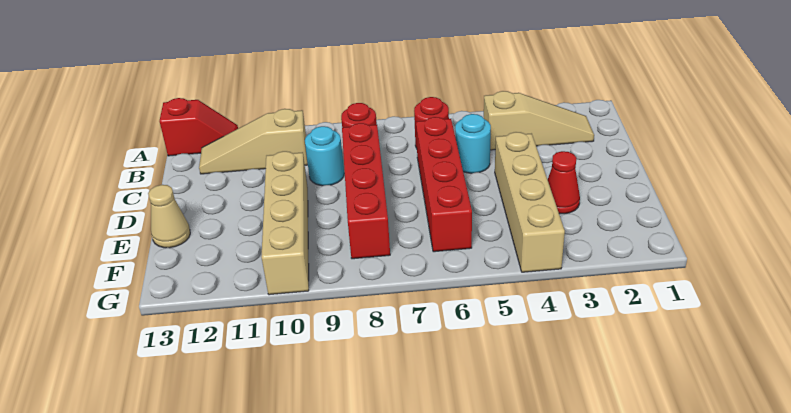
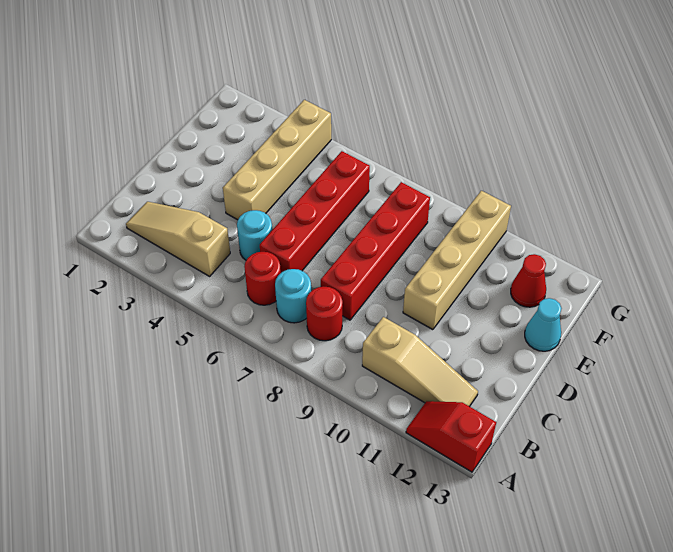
cyan round brick C9 level 1 -> cyan round brick B7 level 1
red cone E3 level 1 -> red cone F12 level 1
tan cone E13 level 1 -> cyan cone E13 level 1

